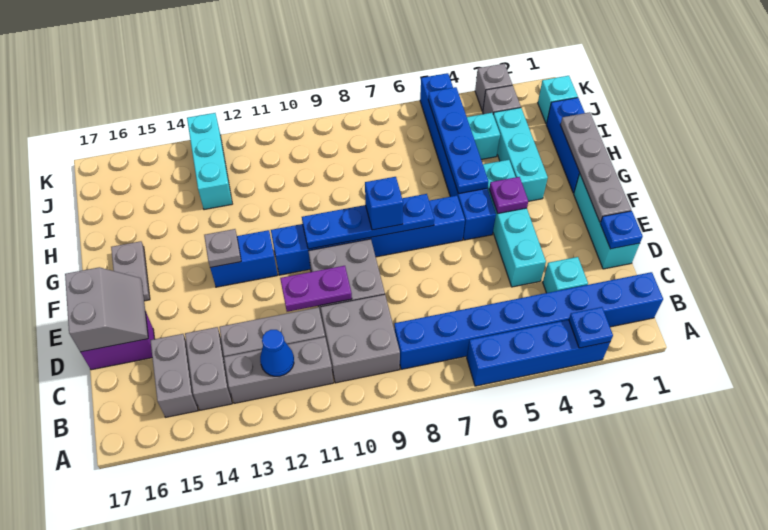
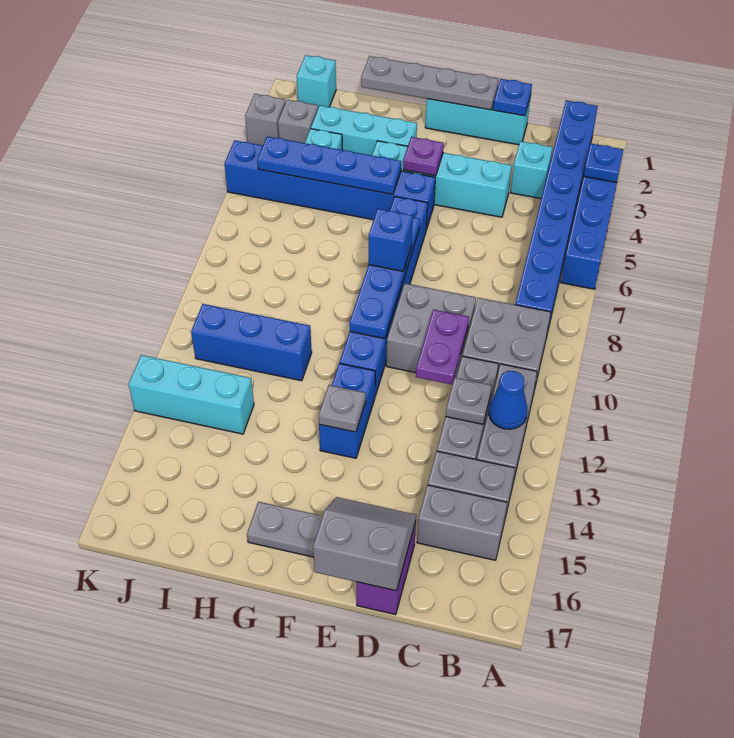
none -> grey plate C12 level 2
blue brick G1:I1 level 1 -> blue brick H11:J11 level 1

